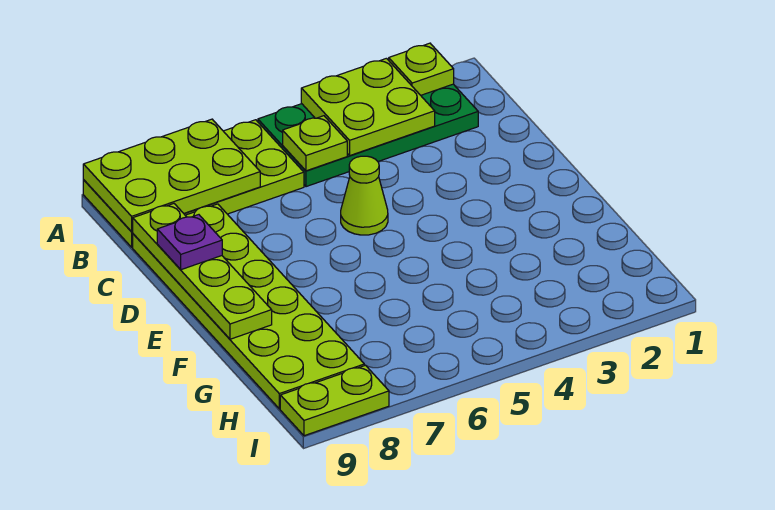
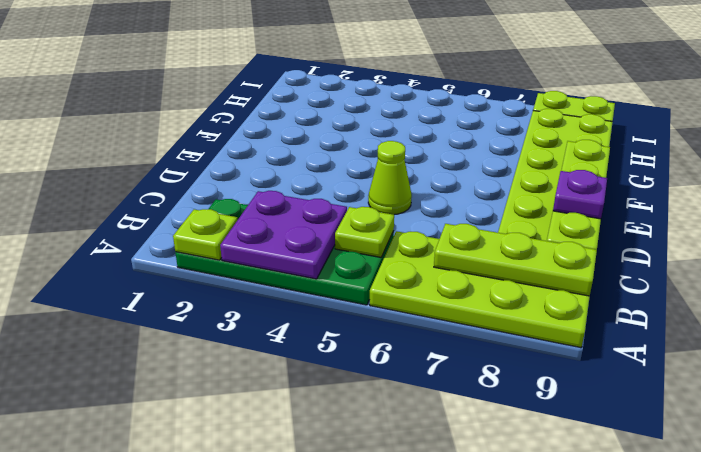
lime plate A3:B4 level 2 -> purple plate A3:B4 level 2
lime plate A7:B9 level 2 -> lime plate B7:B9 level 2

